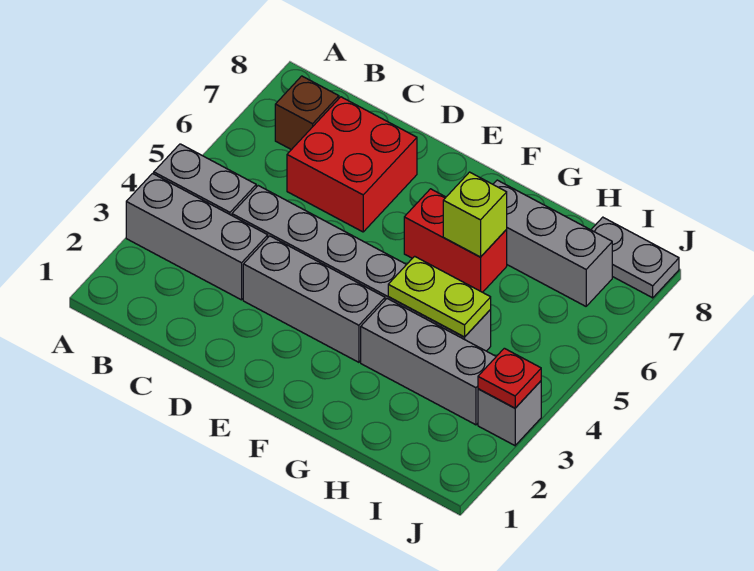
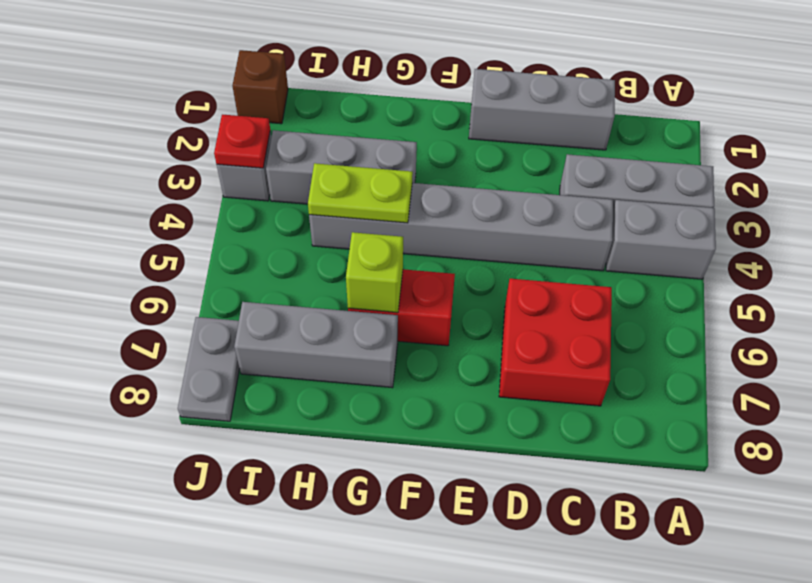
brown brick B7 level 1 -> brown brick J1 level 1
grey brick D3:F3 level 1 -> grey brick C1:E1 level 1
grey plate I8:J8 level 1 -> grey plate J7:J8 level 1

